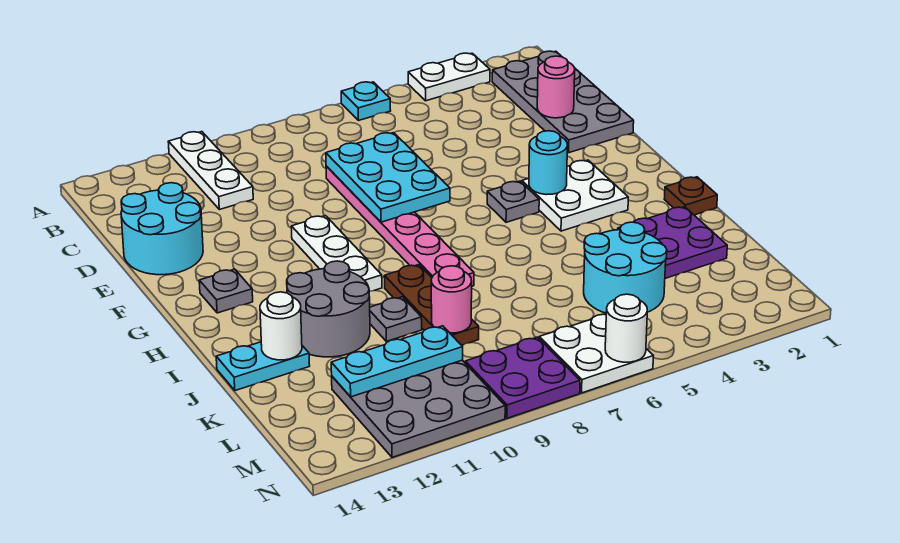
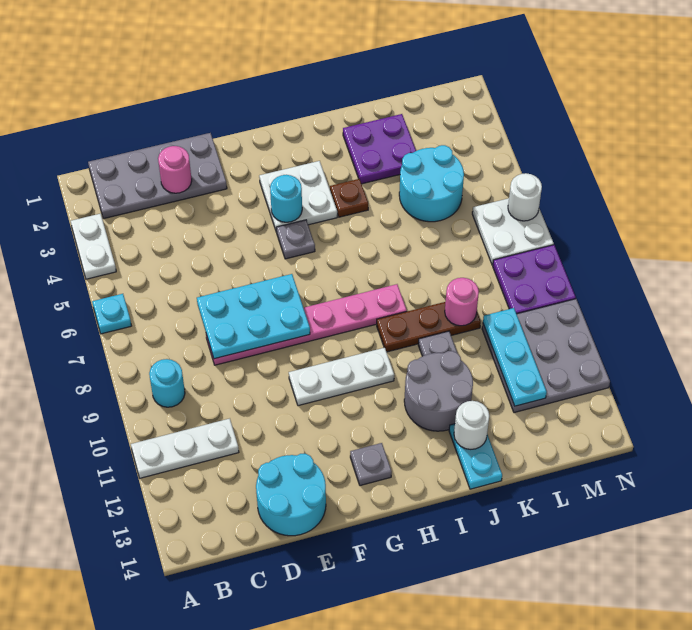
none -> cyan round brick B9 level 1
brown plate I1 level 1 -> brown plate I4 level 1

